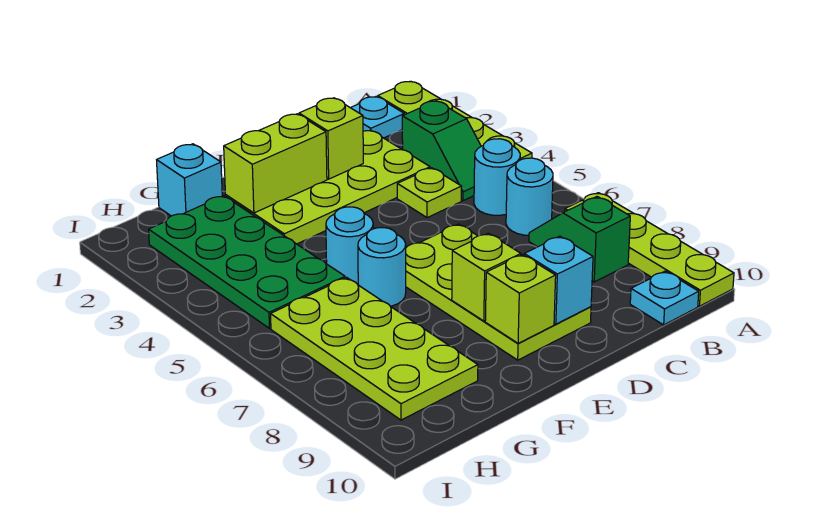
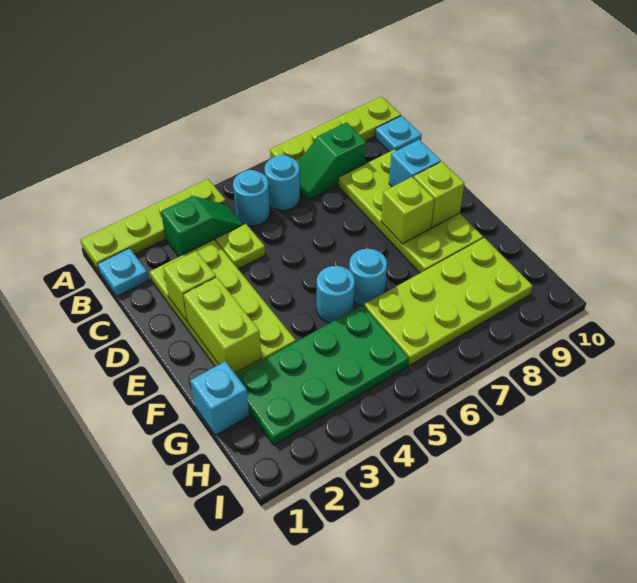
lime plate D6:E9 level 1 -> lime plate C8:F9 level 1

